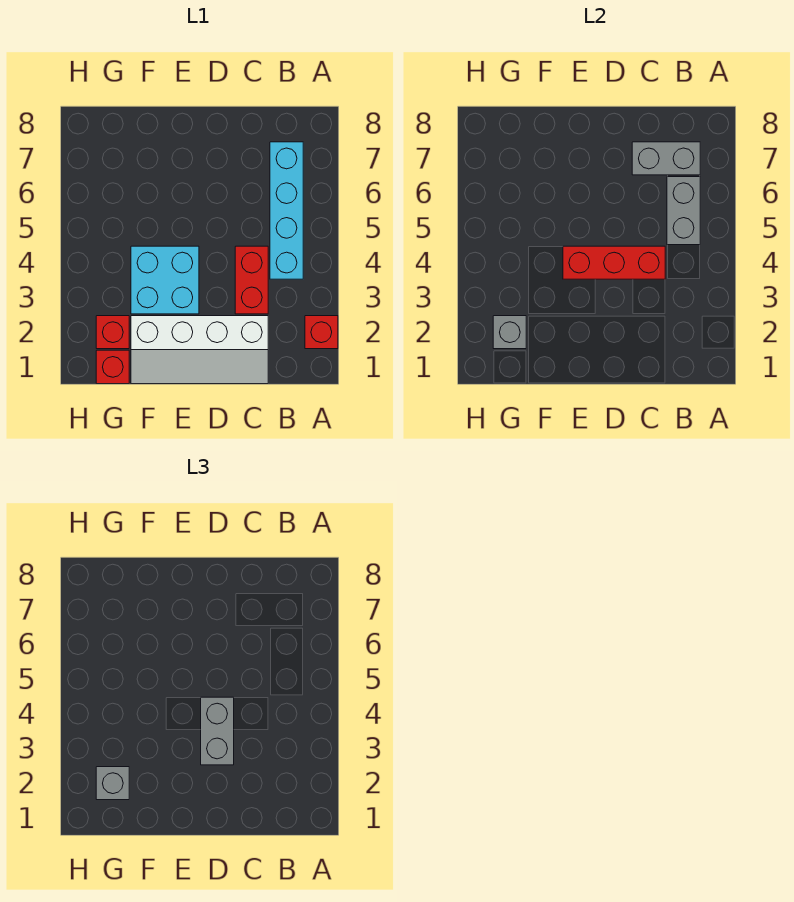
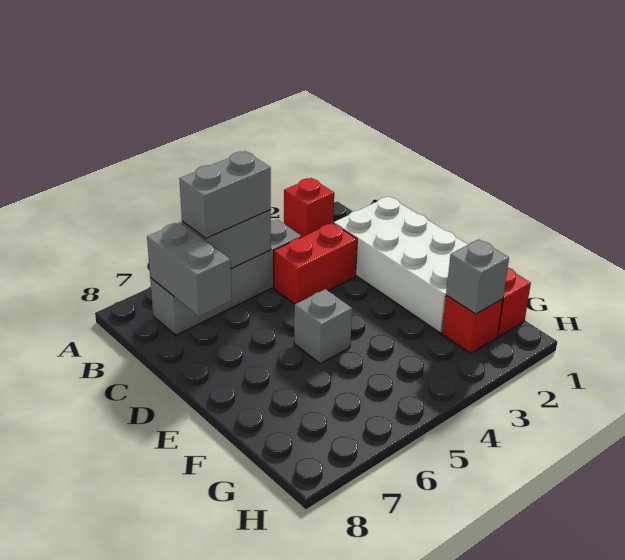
cyan brick B4:B7 level 1 -> grey brick B4:B7 level 1
white slope C1:F2 level 1 top 2 -> white brick C1:F2 level 1
red brick C4:E4 level 2 -> none
grey brick D3:D4 level 3 -> grey brick B5:B6 level 3
cyan brick E3:F4 level 1 -> none
grey brick G2 level 3 -> grey brick E5 level 1

